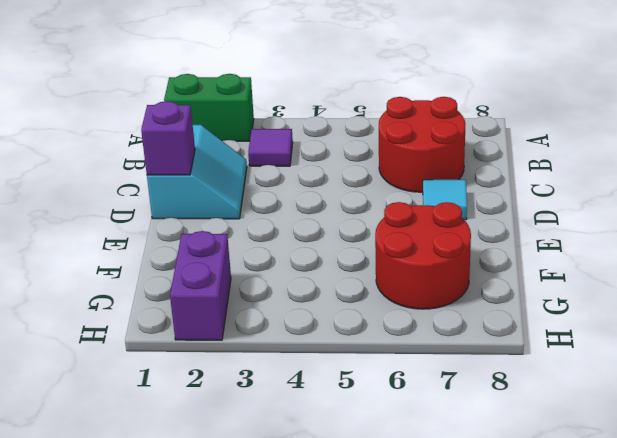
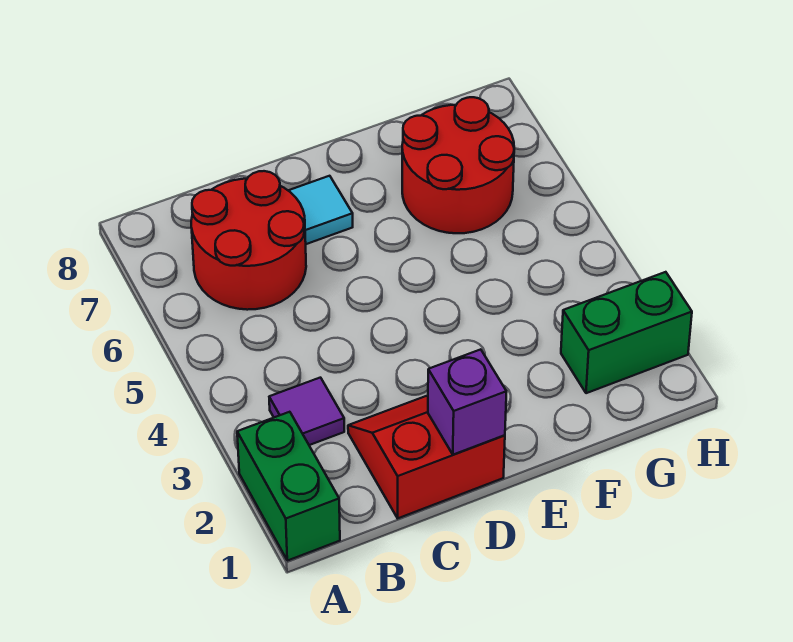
cyan slope C1:D2 level 1 top 1 -> red slope C1:D2 level 1 top 1
purple brick G2:H2 level 1 -> green brick G2:H2 level 1

